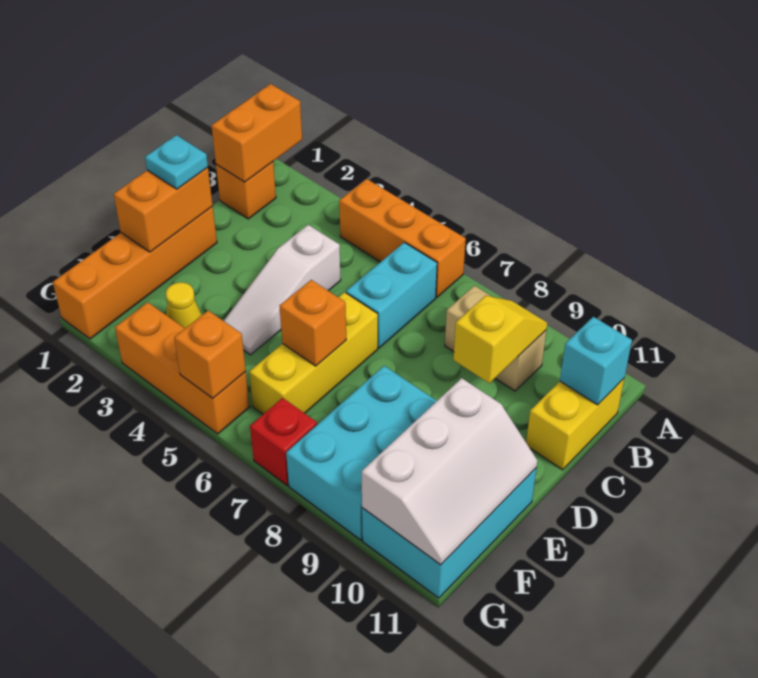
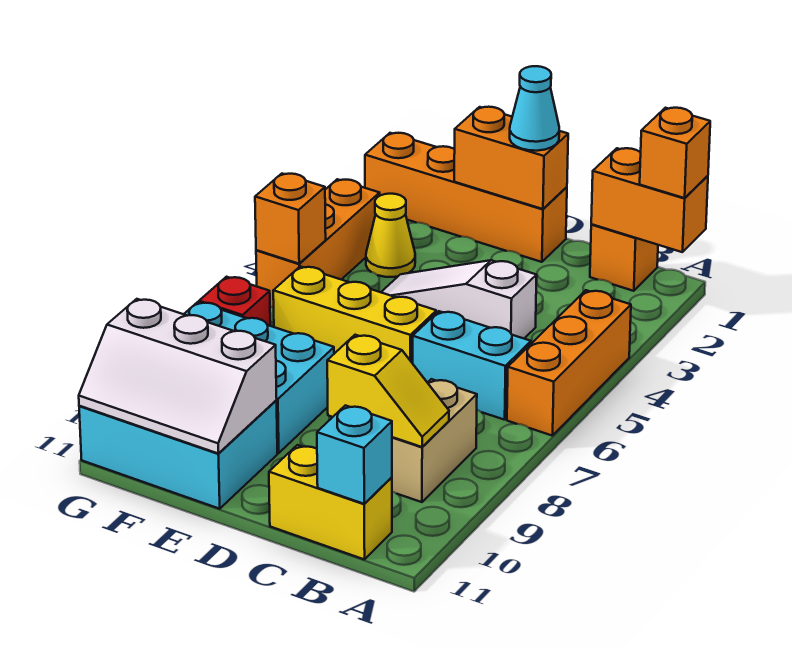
cyan plate D1 level 3 -> cyan cone D1 level 3
orange brick E6 level 2 -> orange brick A1 level 3

